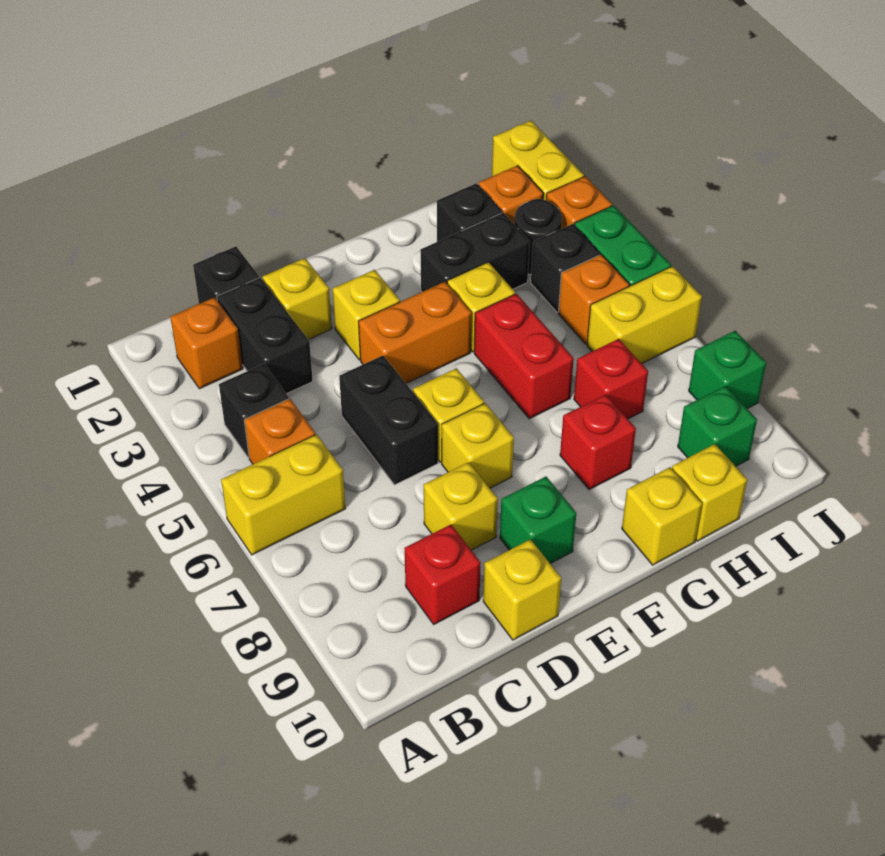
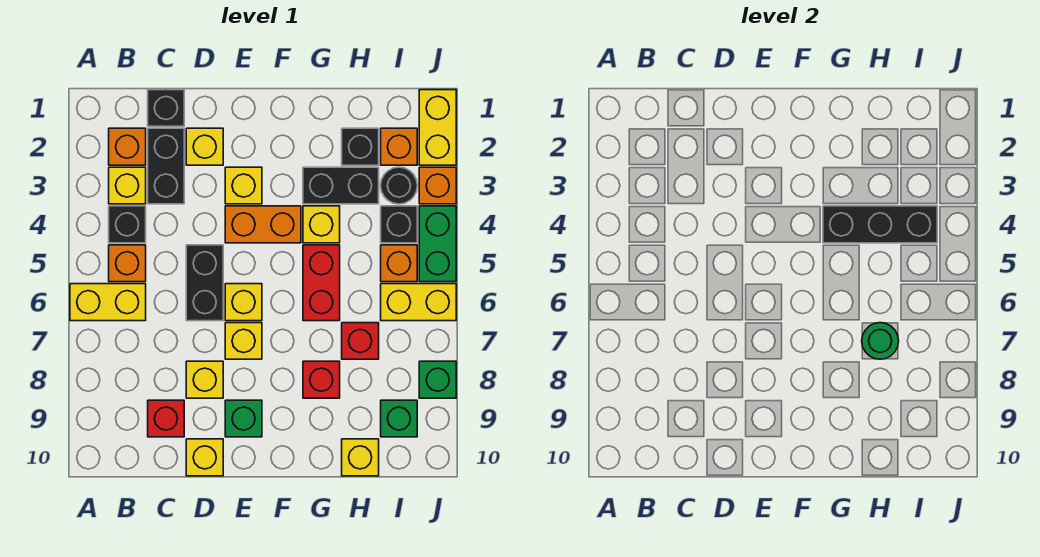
none -> black brick G4:I4 level 2
yellow brick G10 level 1 -> yellow brick B3 level 1
none -> green round brick H7 level 2

